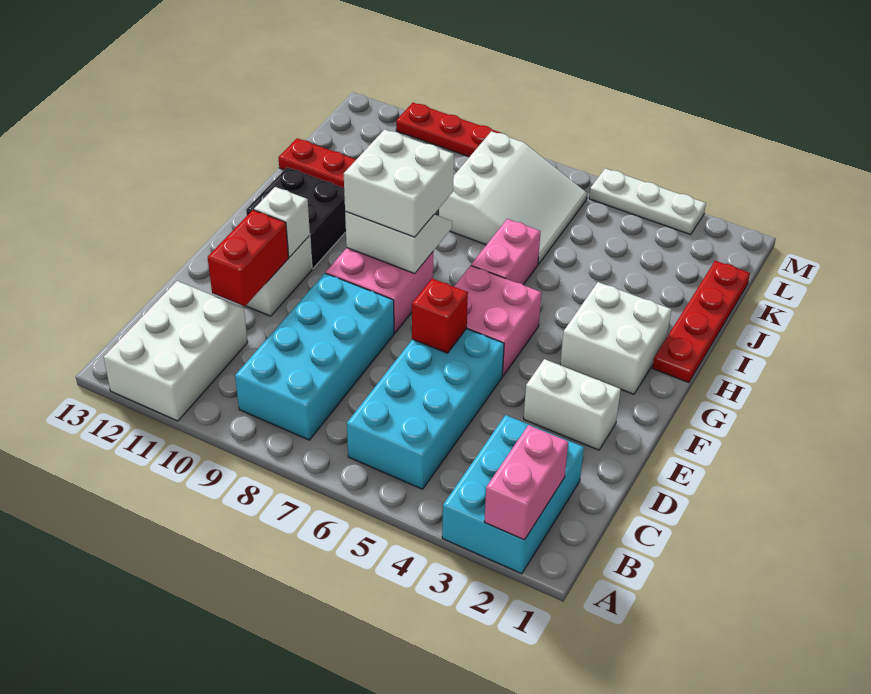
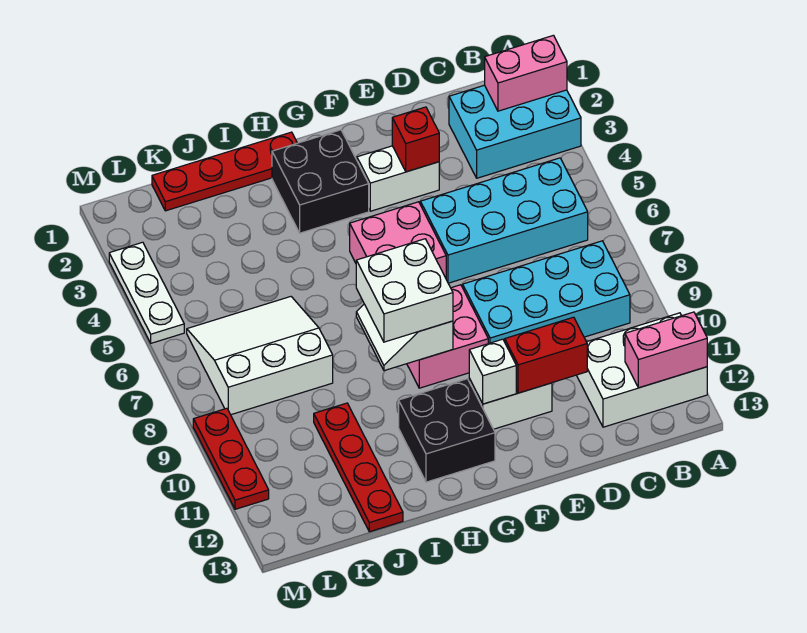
white brick E2:E3 level 1 -> white brick E3:F3 level 1
red brick E6 level 2 -> red brick E3 level 2
white brick G2:H3 level 1 -> black brick G2:H3 level 1
pink brick H6:I6 level 1 -> pink brick A12:B12 level 2

